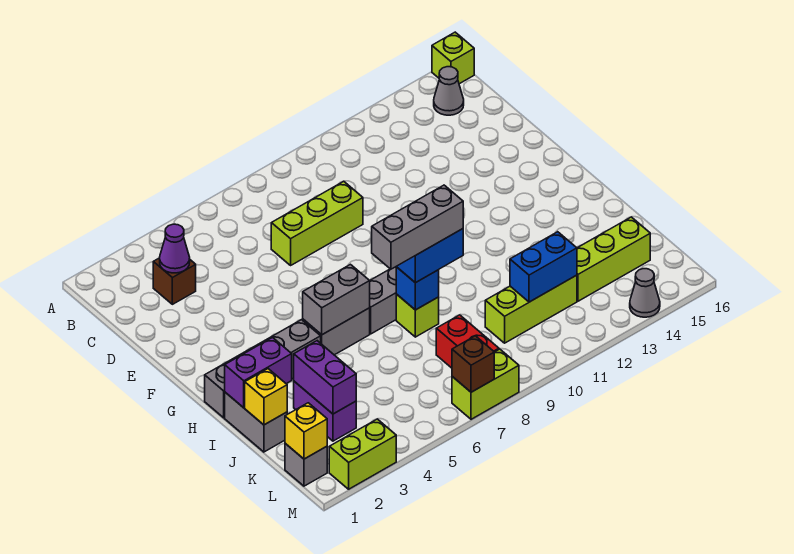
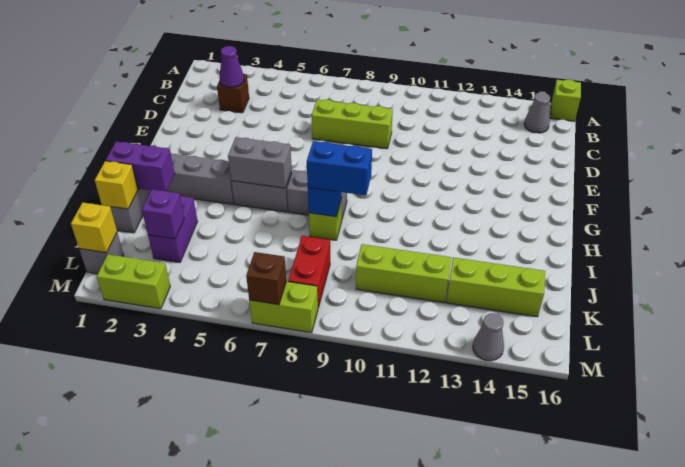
grey brick I7:I9 level 4 -> none
purple brick J3:K3 level 2 -> purple brick K3 level 2
blue brick K11:K12 level 2 -> none

